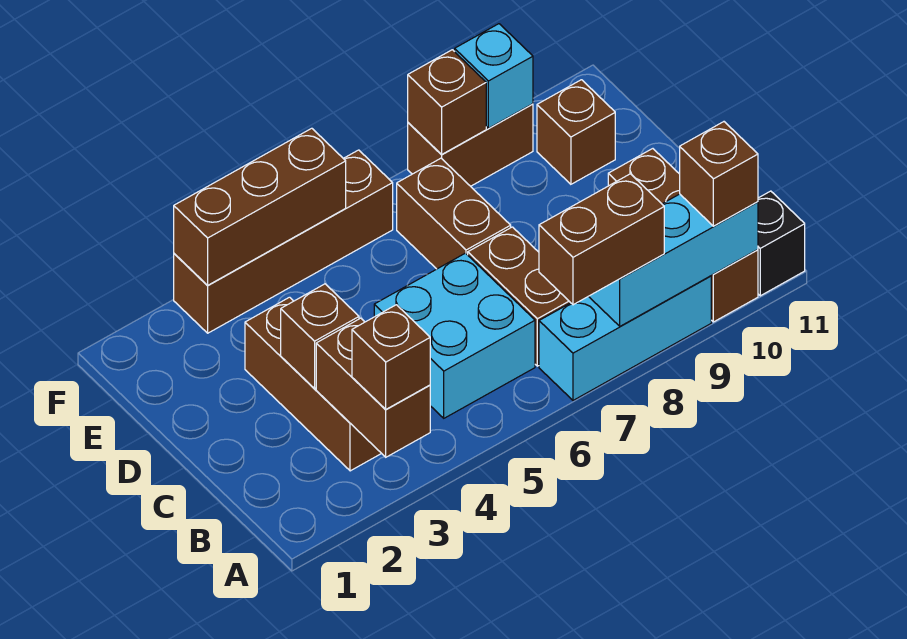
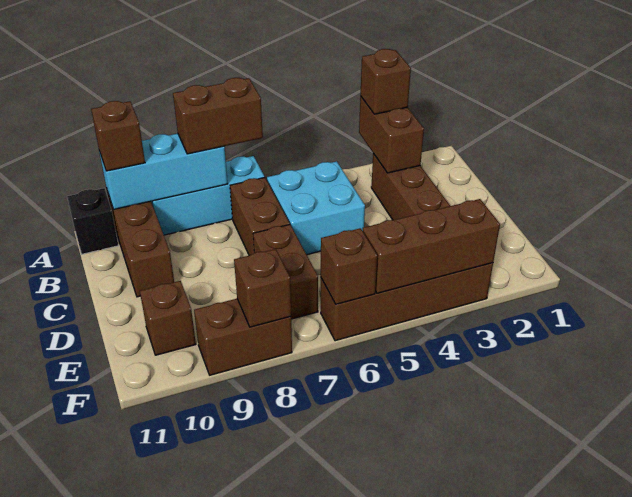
brown brick C3 level 2 -> brown brick F6 level 2
cyan brick F9 level 2 -> none

